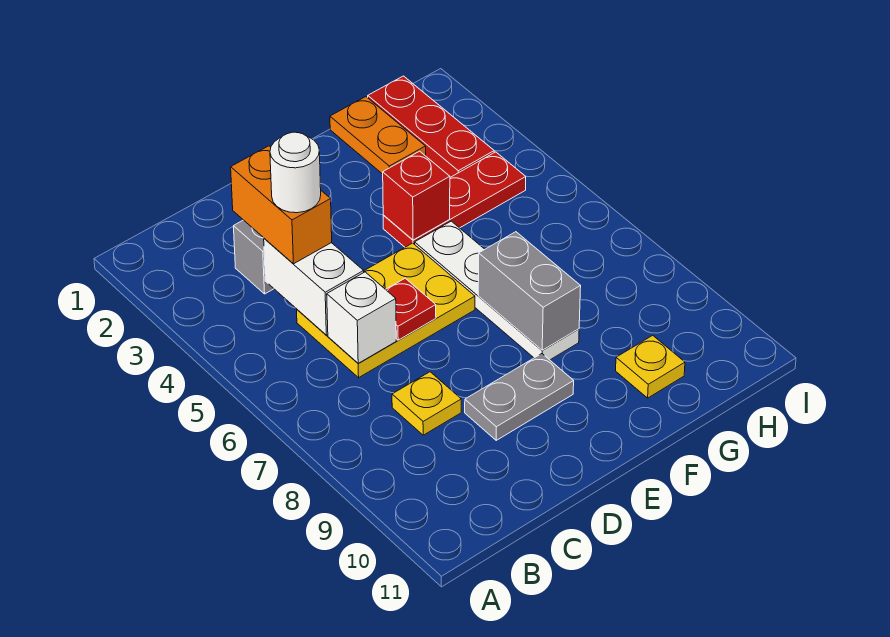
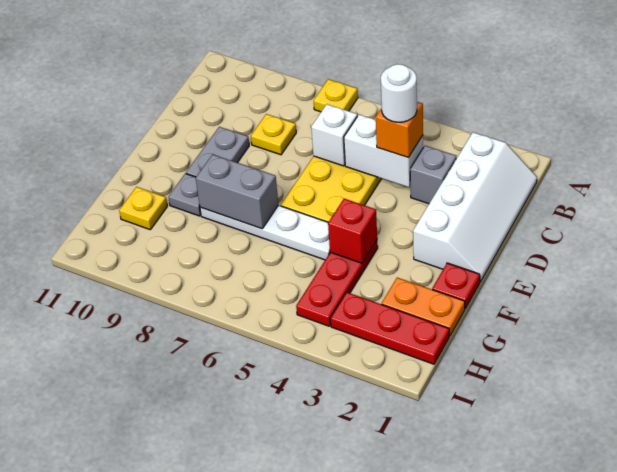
none -> yellow plate A7 level 1
none -> white slope B1:E2 level 1 top 2
orange brick C3:C4 level 3 -> orange brick C4 level 3
red plate D6 level 2 -> red plate F1 level 1
none -> grey plate F9 level 1

